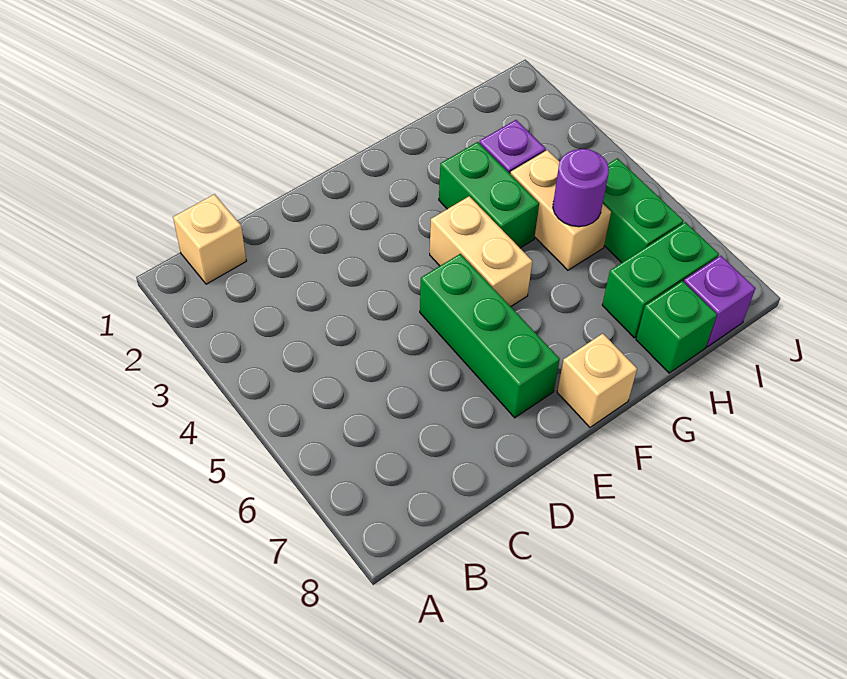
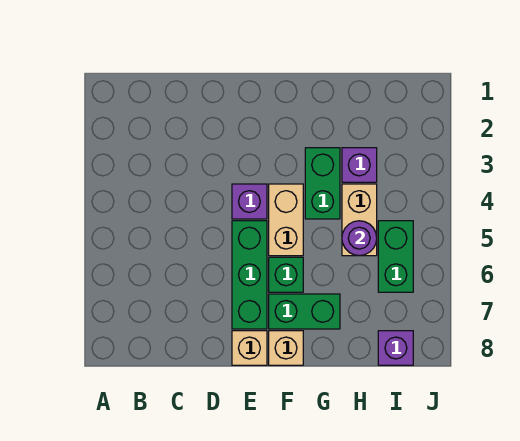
tan brick B1 level 1 -> tan brick E8 level 1
none -> purple brick E4 level 1
green brick H7:I7 level 1 -> green brick F7:G7 level 1
green brick H8 level 1 -> green brick F6 level 1

